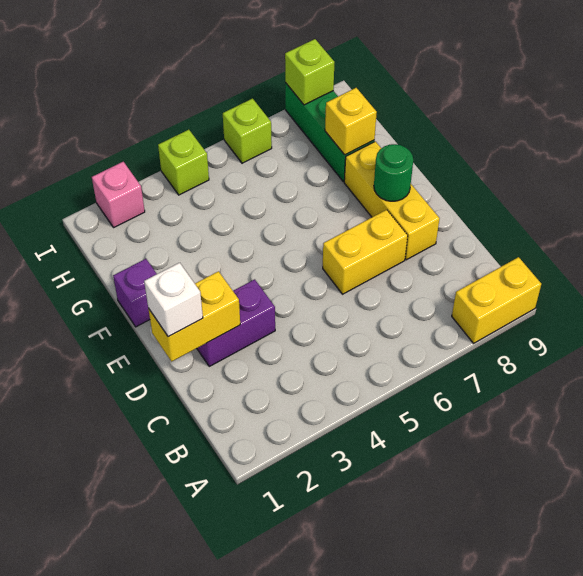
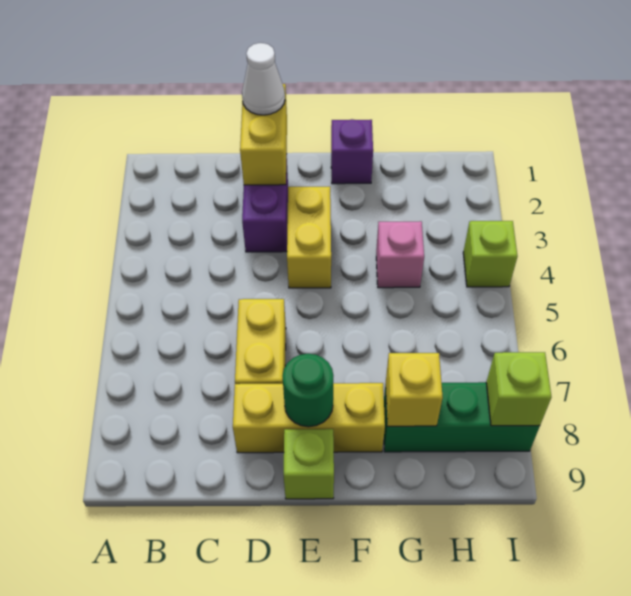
yellow brick A8:A9 level 1 -> yellow brick E3:E4 level 1
white brick D1 level 3 -> white cone D1 level 3
pink brick I2 level 1 -> pink brick G4 level 1
lime brick I6 level 1 -> lime brick E9 level 1

